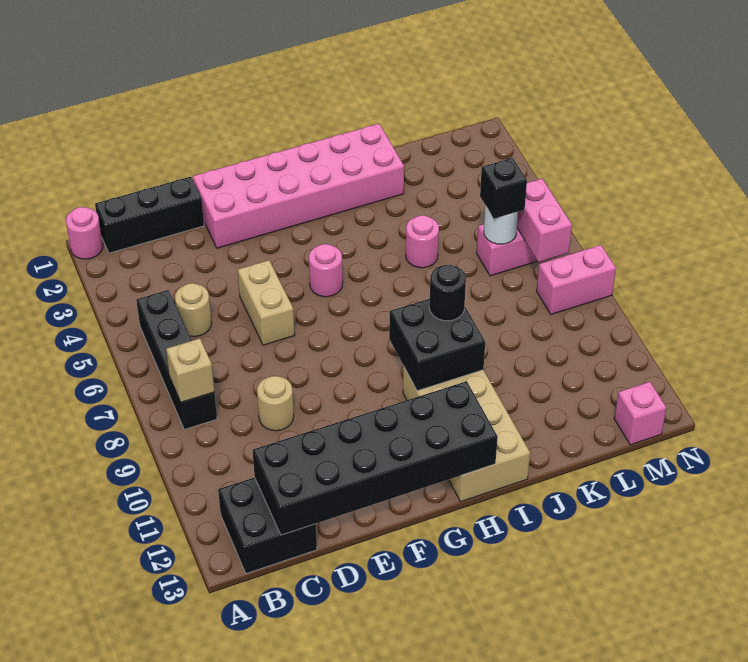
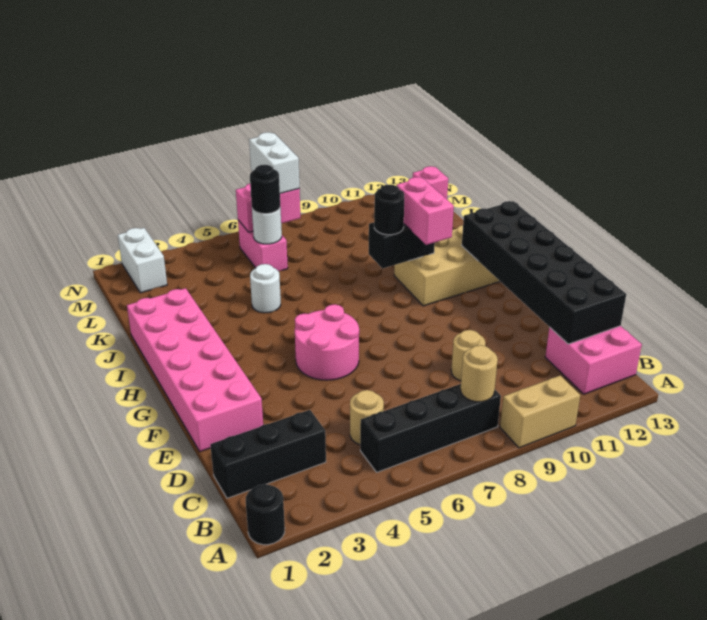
pink round brick A1 level 1 -> black round brick A1 level 1
black brick B1:D1 level 1 -> black brick C1:C3 level 1
tan brick B8 level 2 -> tan round brick B8 level 2
black brick B12:C13 level 1 -> pink brick B12:C13 level 1
tan brick E5:E6 level 1 -> tan brick A9:A10 level 1
pink round brick G5 level 1 -> pink round brick F5:G6 level 1
black brick H9:I10 level 2 -> black brick I9:I10 level 2
pink round brick J5 level 1 -> white round brick J5 level 1
black brick L6 level 3 -> black round brick L6 level 3
none -> white brick M2:N2 level 1
none -> white brick M7:N7 level 3
pink brick M8:N8 level 1 -> pink brick H10:I10 level 3

